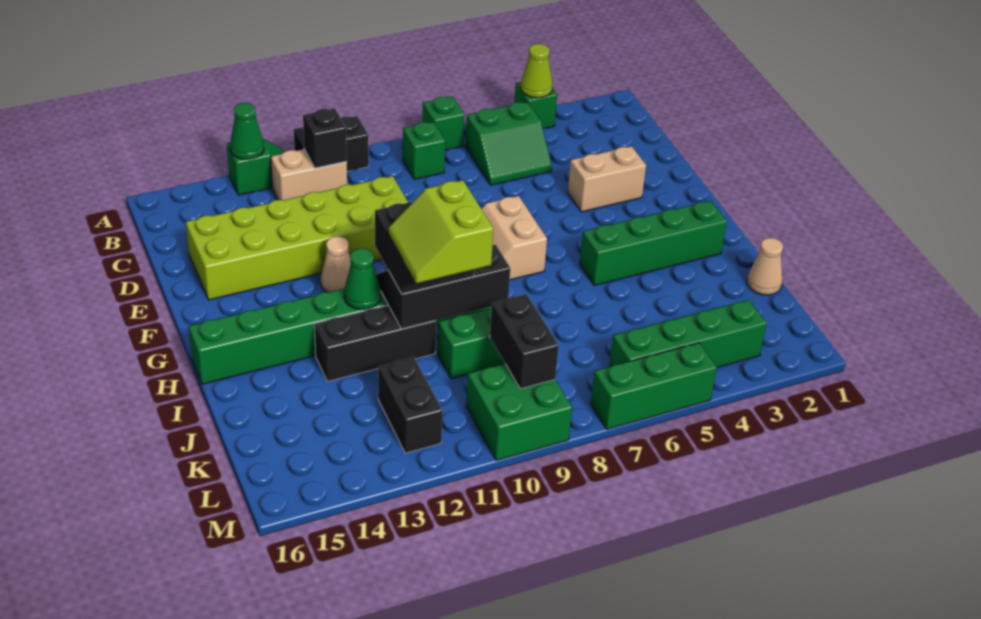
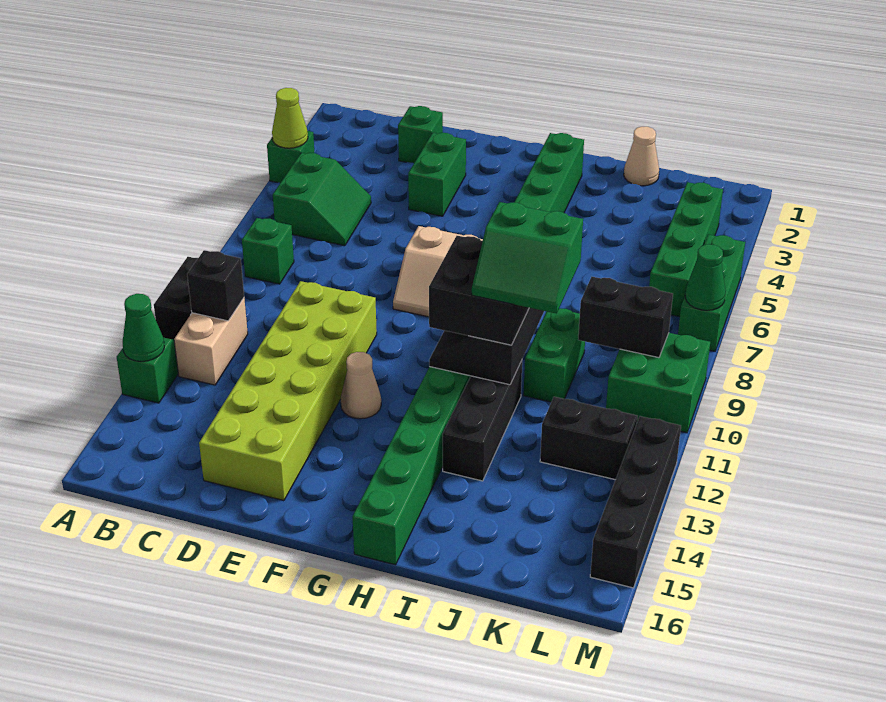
green brick A7 level 1 -> green brick D2 level 1
tan brick E3:E4 level 1 -> green brick E3:E4 level 1
green cone H12 level 2 -> green cone M7 level 2
lime slope I10:J11 level 4 top 10 -> green slope I10:J11 level 4 top 10
none -> black brick M12:M15 level 1

